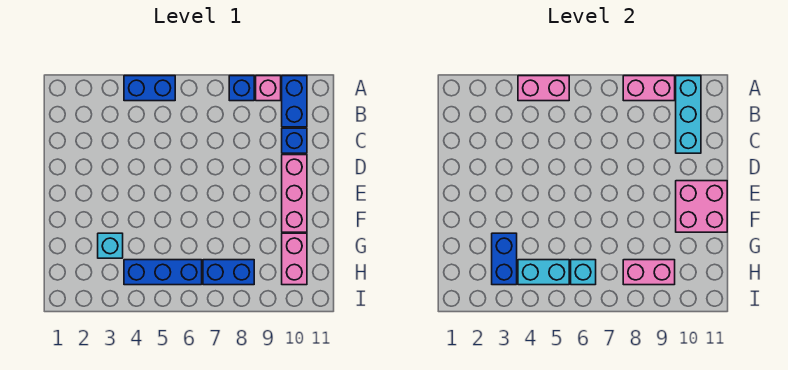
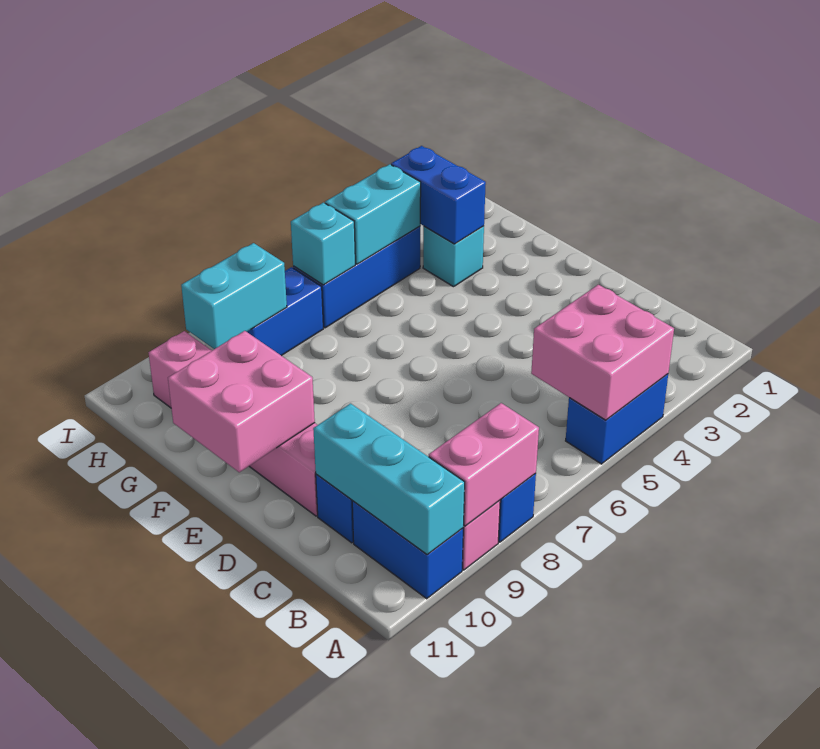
pink brick A4:A5 level 2 -> pink brick A4:B5 level 2
pink brick H8:H9 level 2 -> cyan brick H8:H9 level 2

